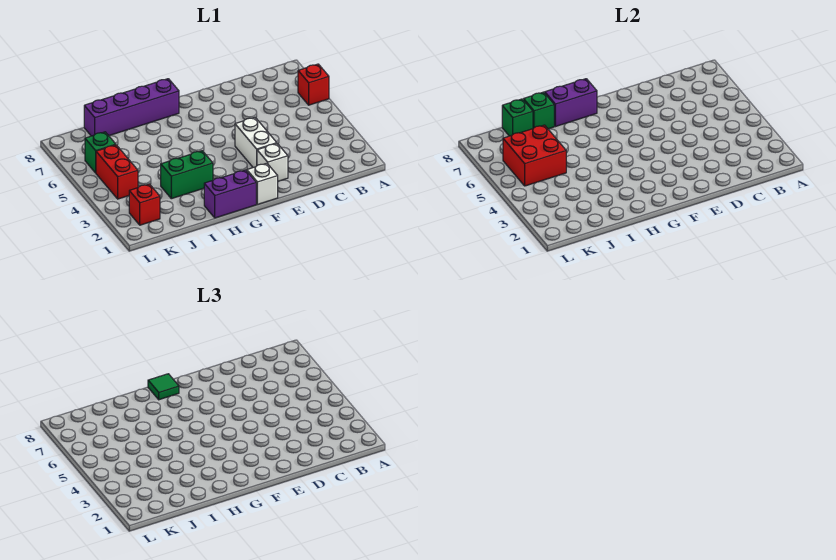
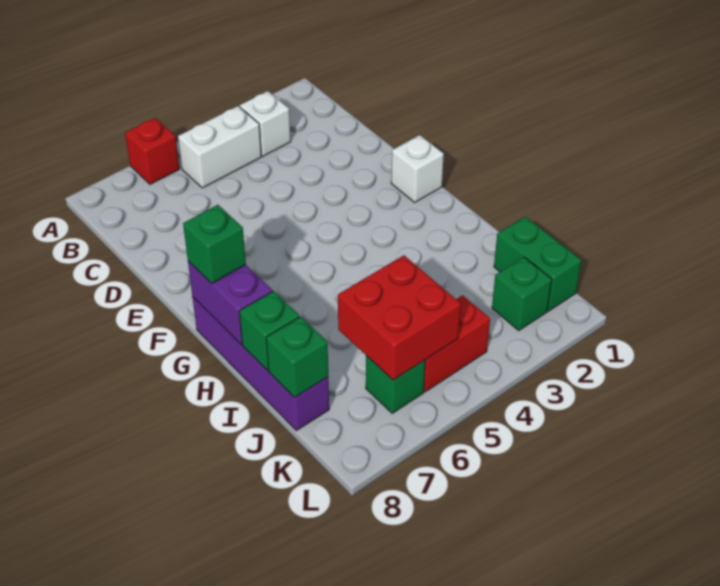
white brick E2 level 1 -> white brick B3 level 1
white brick E3:E4 level 1 -> white brick B4:B5 level 1
purple brick G1:H1 level 1 -> none
green tile G8 level 3 -> green brick G8 level 3
green brick H3:I3 level 1 -> green brick J1:K1 level 1
red brick K2 level 1 -> green brick K2 level 1

